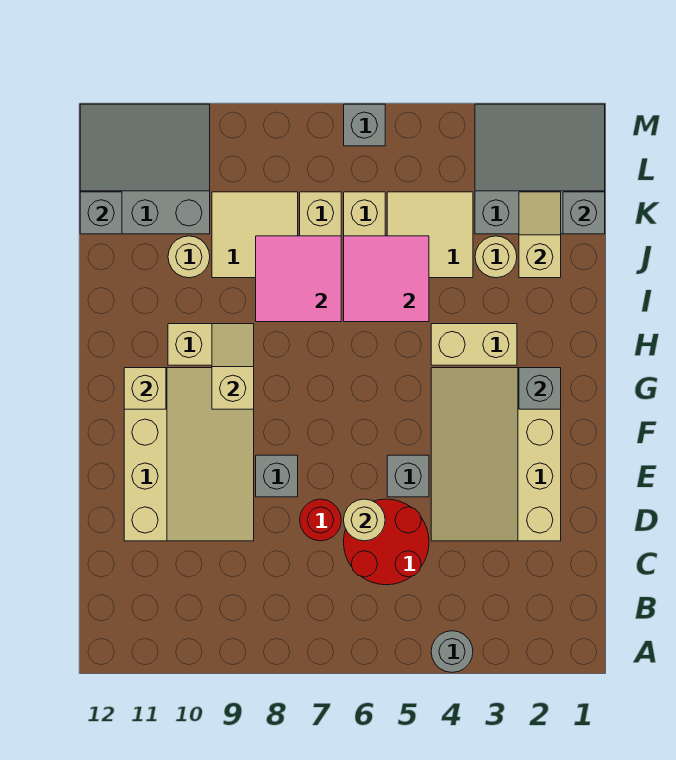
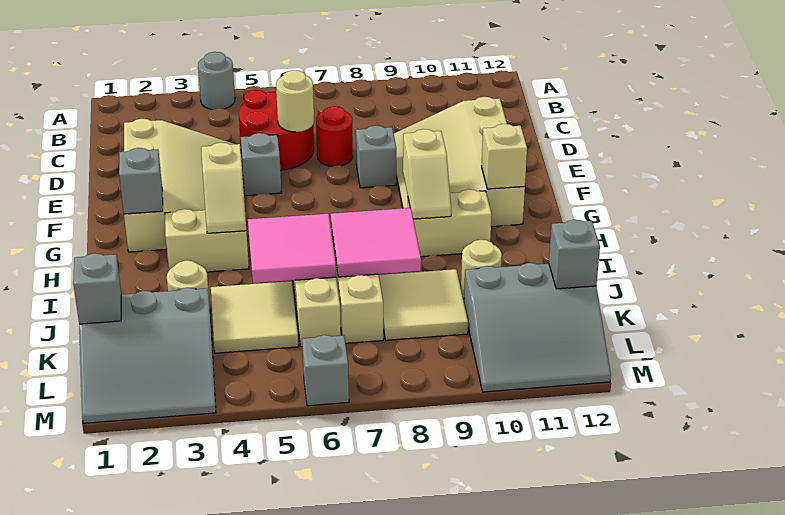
tan slope J2:K2 level 2 top J -> tan slope G4:H4 level 2 top G

